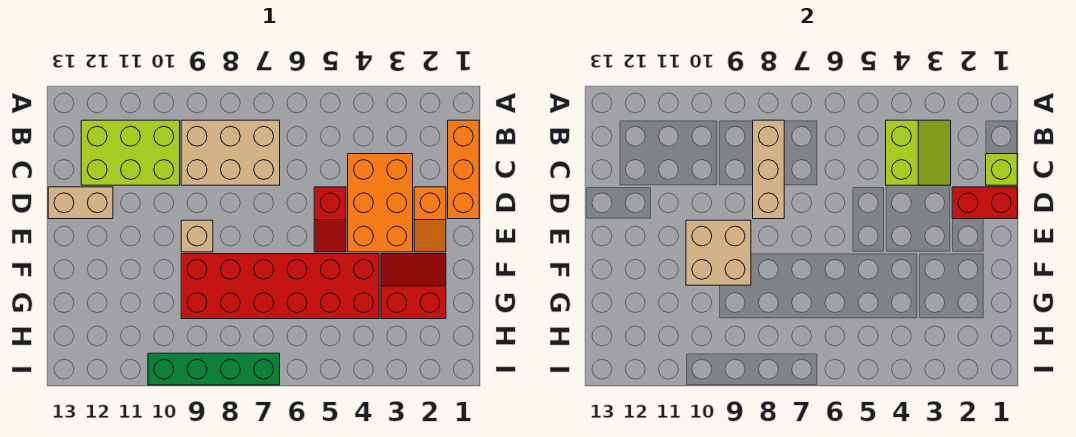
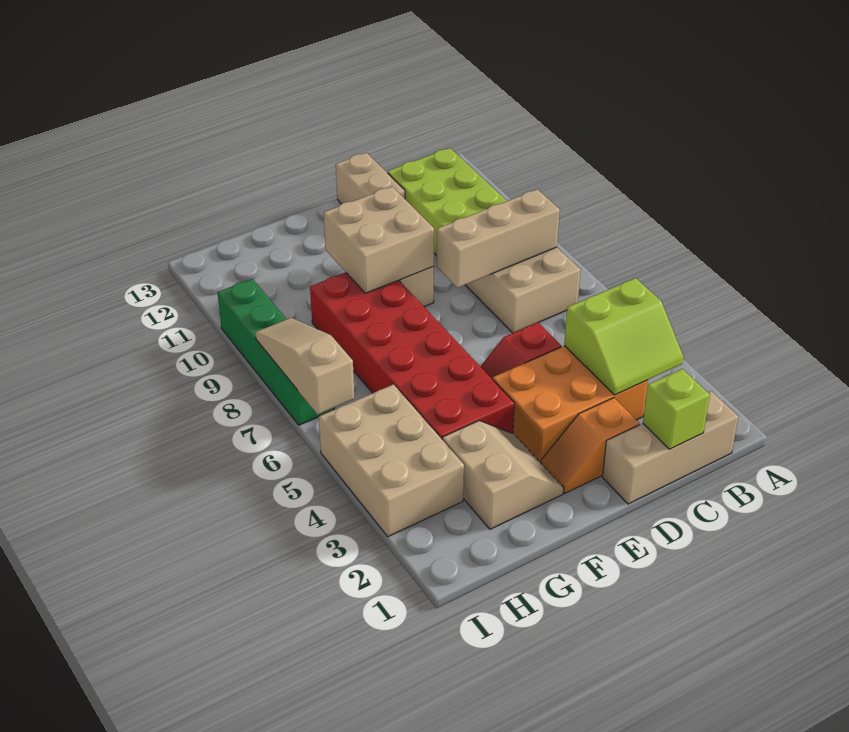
orange brick B1:D1 level 1 -> tan brick B1:D1 level 1
red brick D1:D2 level 2 -> none
red slope F2:G3 level 1 top G -> tan slope F2:G3 level 1 top G
none -> tan brick H3:I5 level 1
none -> tan slope I6:I8 level 2 top 6

